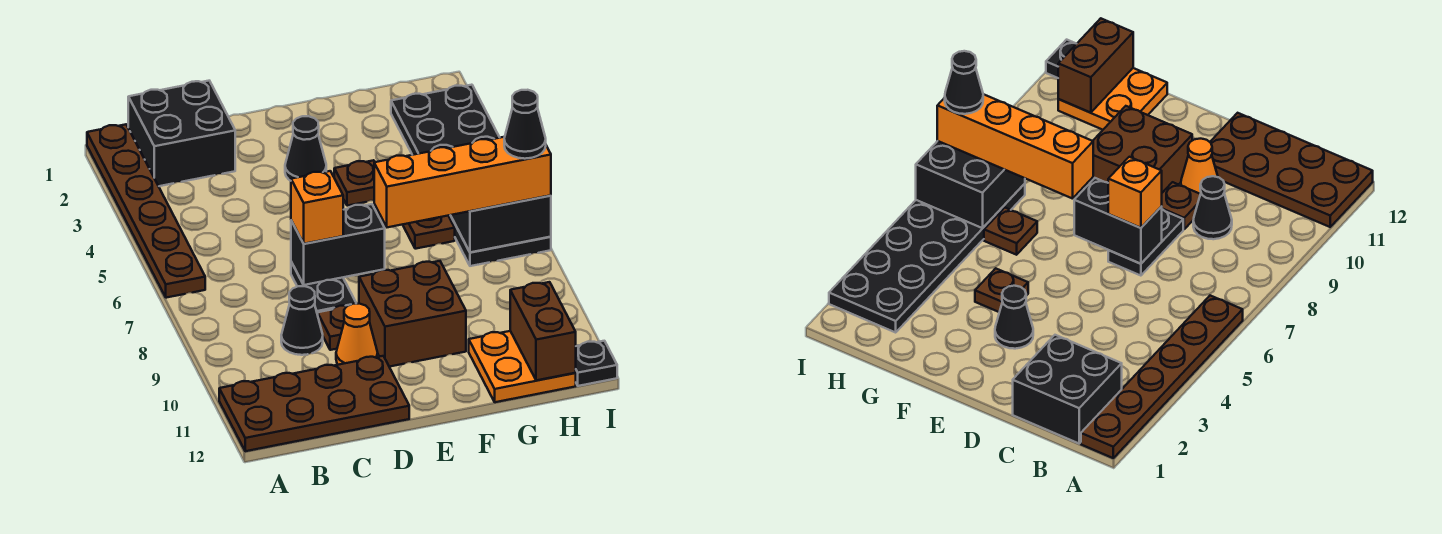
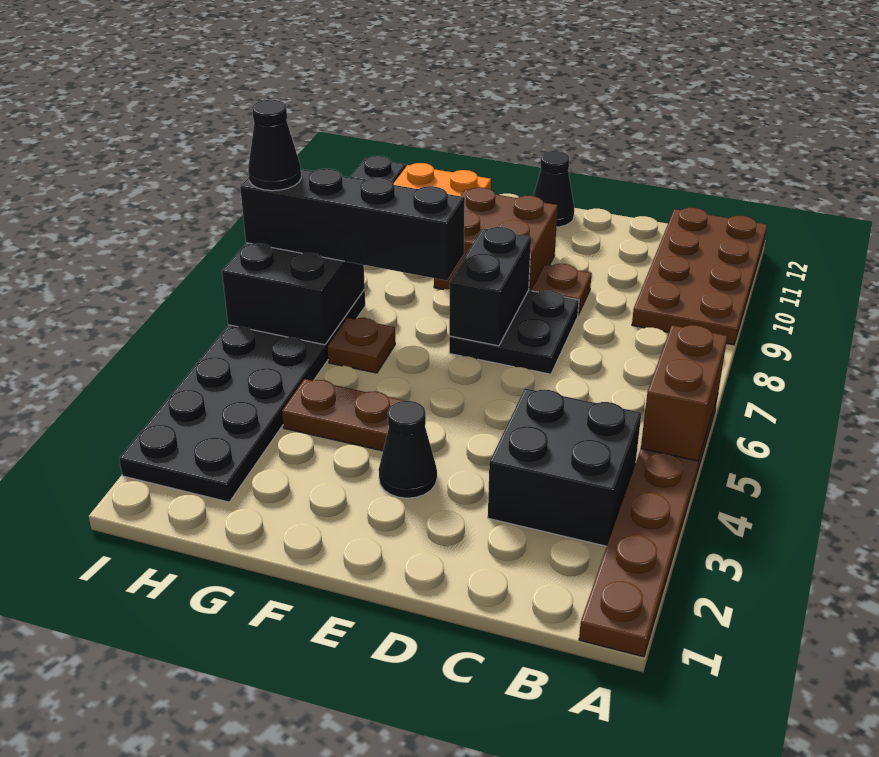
brown plate A11:D12 level 1 -> brown plate A9:B12 level 1
black brick B1:C2 level 1 -> black brick B3:C4 level 1
black cone C9 level 1 -> black cone E12 level 1
black plate D7:D8 level 1 -> black plate D7:E8 level 1
black brick D7:E7 level 2 -> black brick E7:E8 level 2
orange brick D7 level 3 -> none
orange cone D10 level 1 -> none
brown plate F4 level 1 -> brown plate F4:G4 level 1
orange brick F7:I7 level 3 -> black brick F7:I7 level 3
brown brick H11:H12 level 2 -> brown brick A5:A6 level 2

